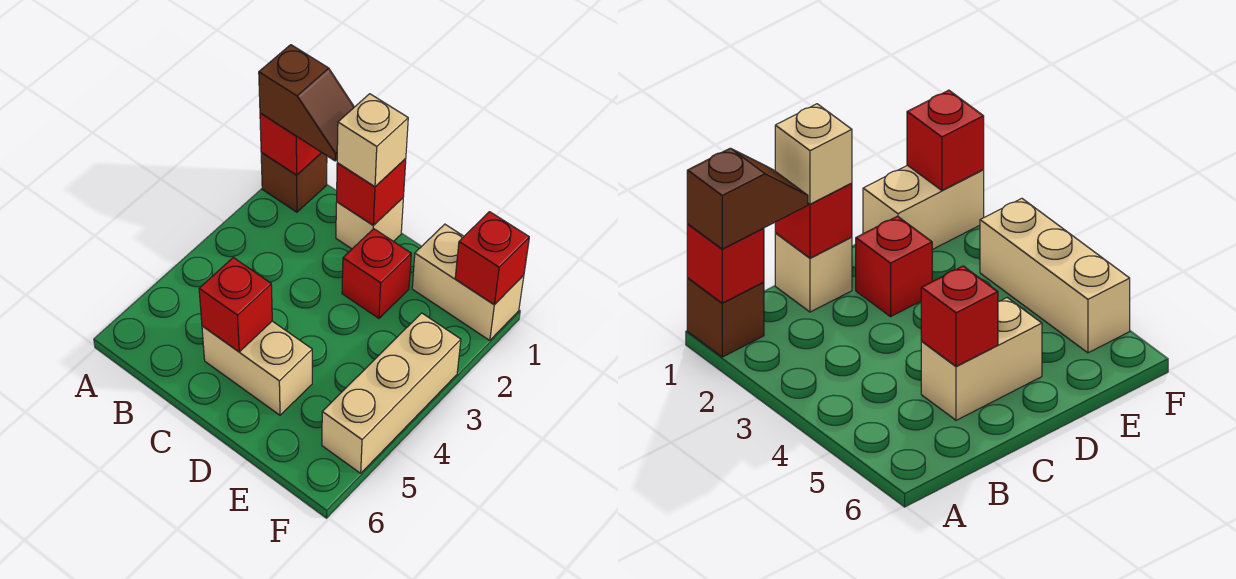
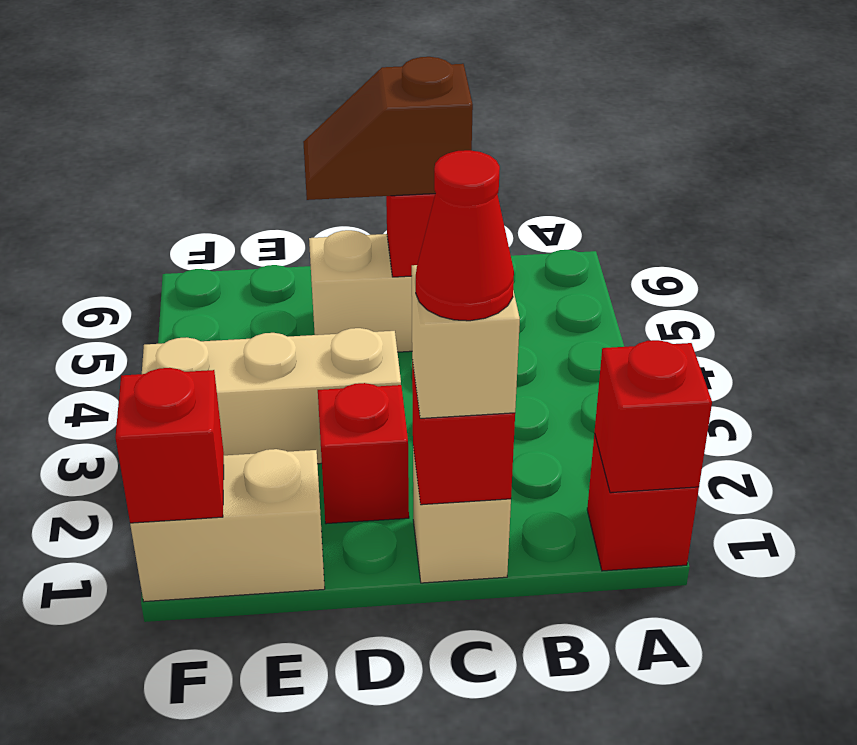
brown brick A1 level 1 -> red brick A1 level 1
brown slope A1:B1 level 3 top A -> brown slope C5:D5 level 3 top C
none -> red cone C1 level 4
tan brick F3:F5 level 1 -> tan brick D3:F3 level 1

